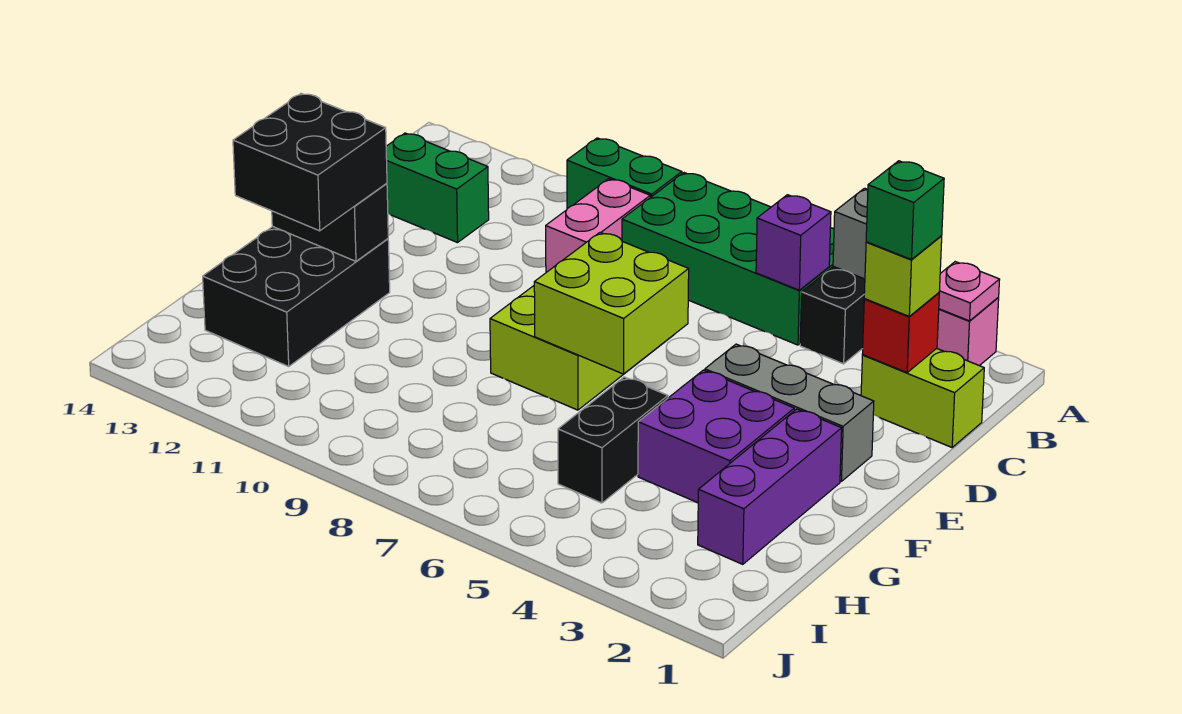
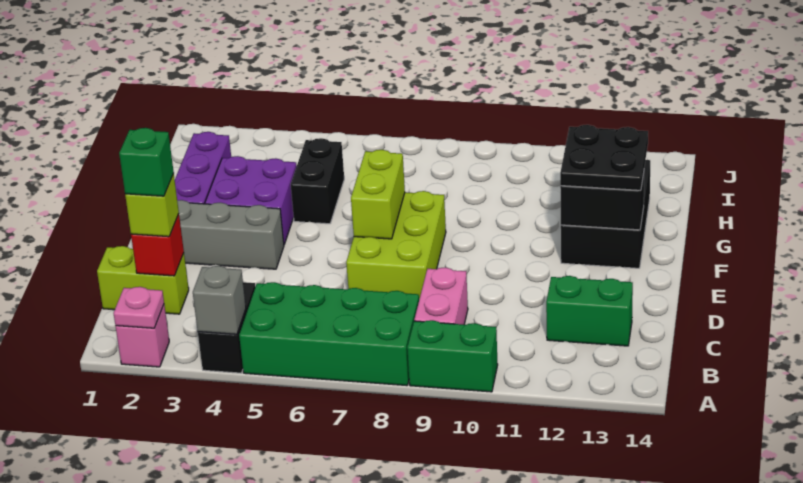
purple brick B5 level 2 -> none
lime brick E6:F7 level 2 -> lime brick E7:F7 level 2
black brick F12:G13 level 3 -> black plate F12:G13 level 3

